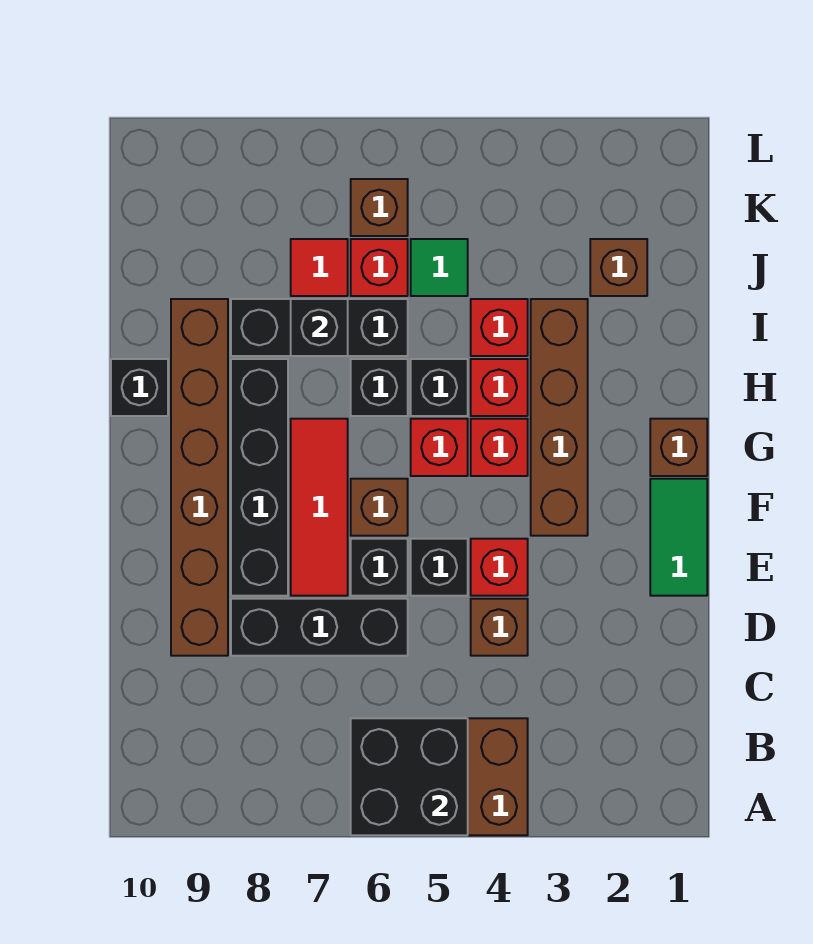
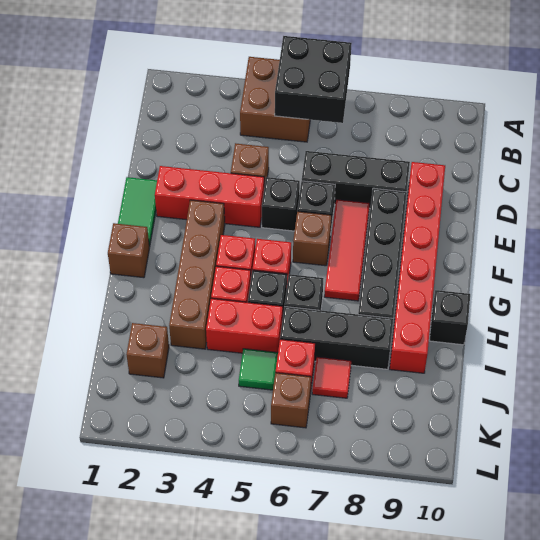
brown brick D9:I9 level 1 -> red brick D9:I9 level 1
red brick E4 level 1 -> red brick E2:E4 level 1
red brick I4 level 1 -> red brick I4:I5 level 1
black brick I7 level 2 -> none

